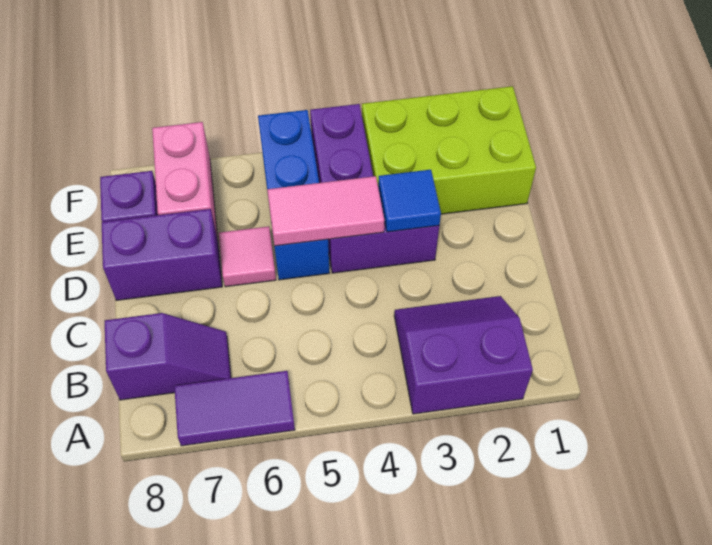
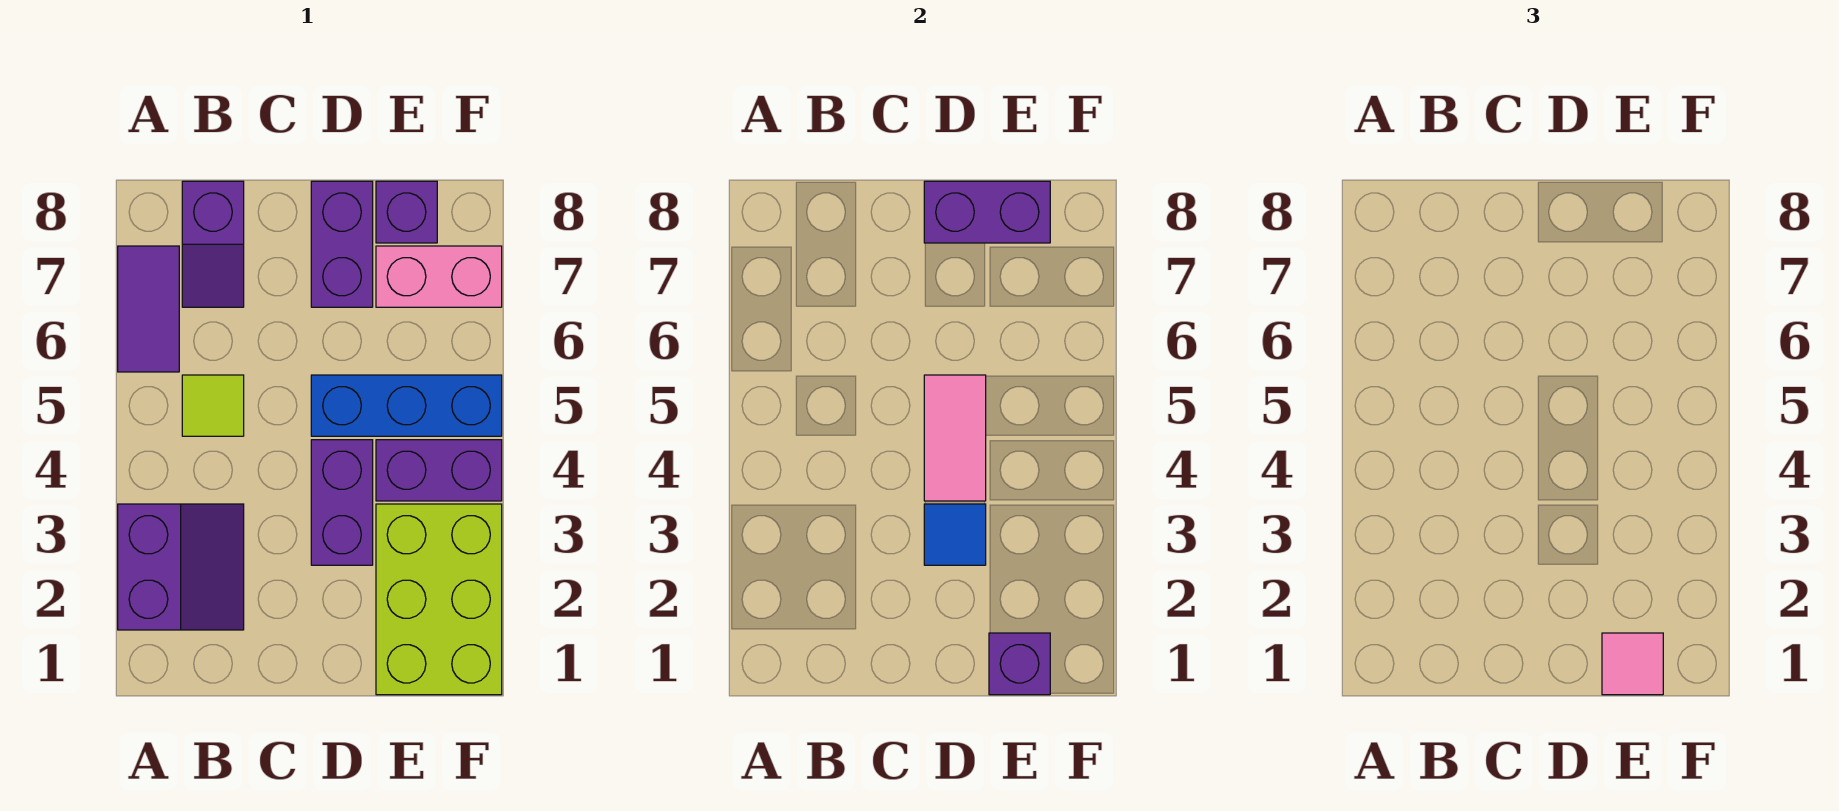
none -> lime tile B5 level 1
pink tile D6 level 1 -> pink tile E1 level 3
none -> purple brick D8:E8 level 2
none -> purple brick E1 level 2

